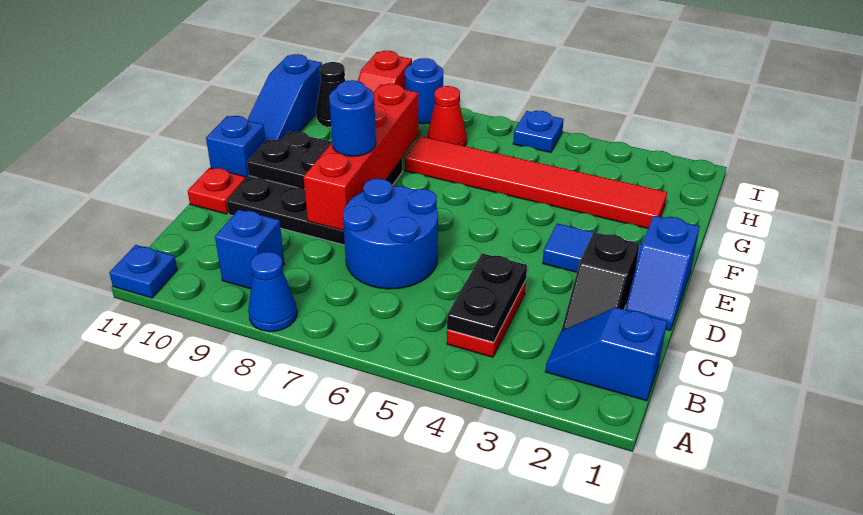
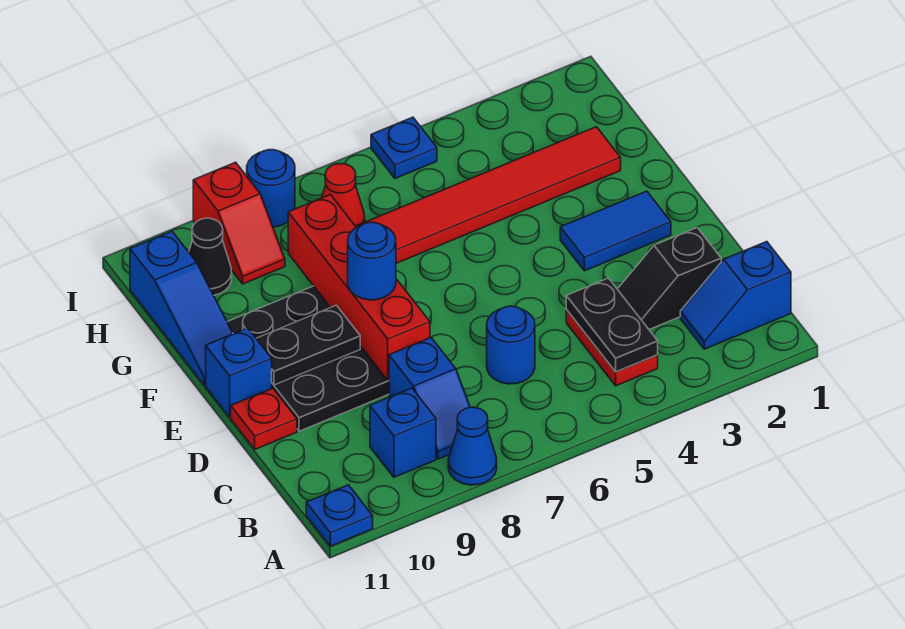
black slope C2:D2 level 1 top D -> black slope C2:C3 level 1 top 2
blue round brick C6:D7 level 1 -> blue round brick C6 level 1
blue slope D1:E1 level 1 top E -> blue slope B8:C8 level 1 top C

